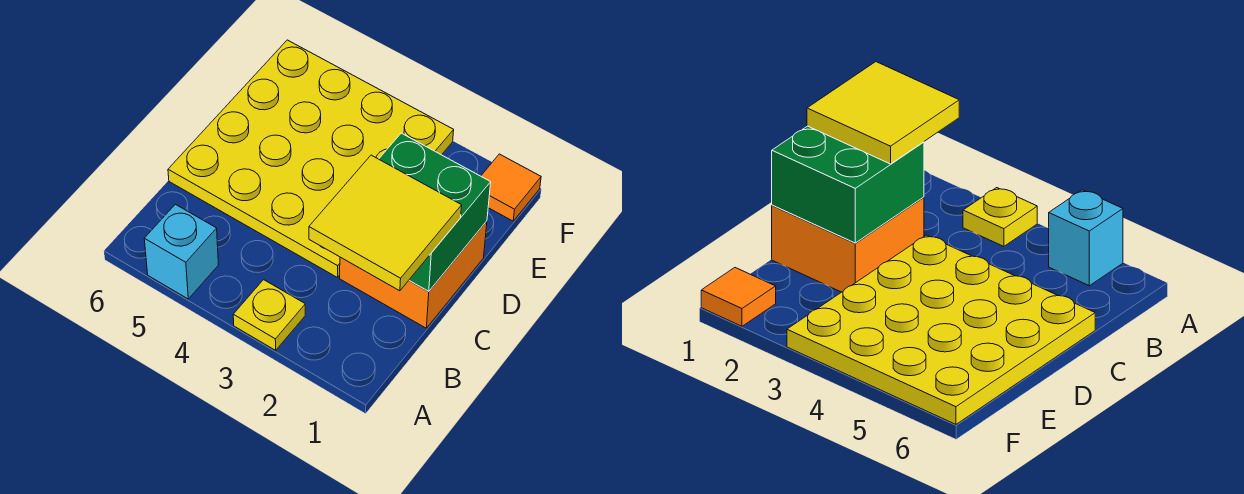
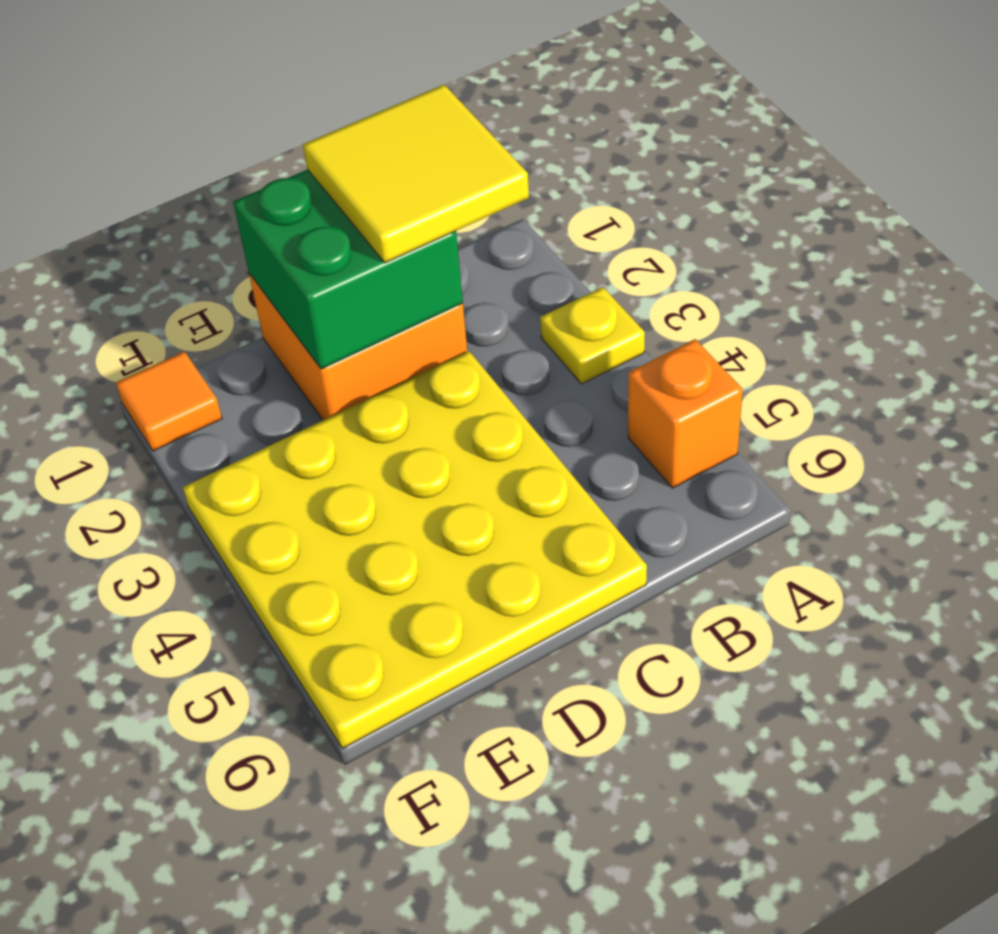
cyan brick A5 level 1 -> orange brick A5 level 1

